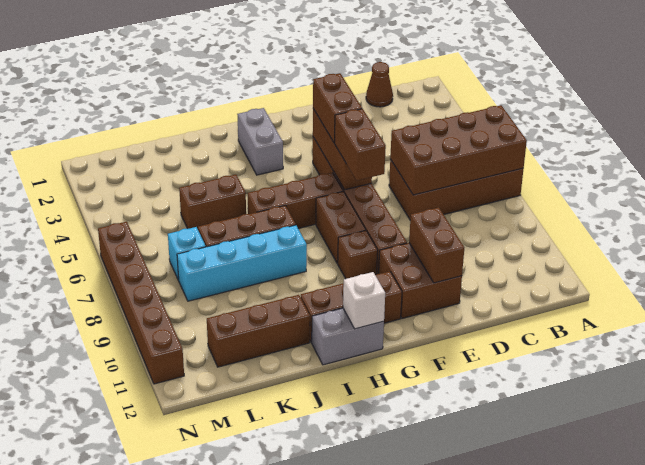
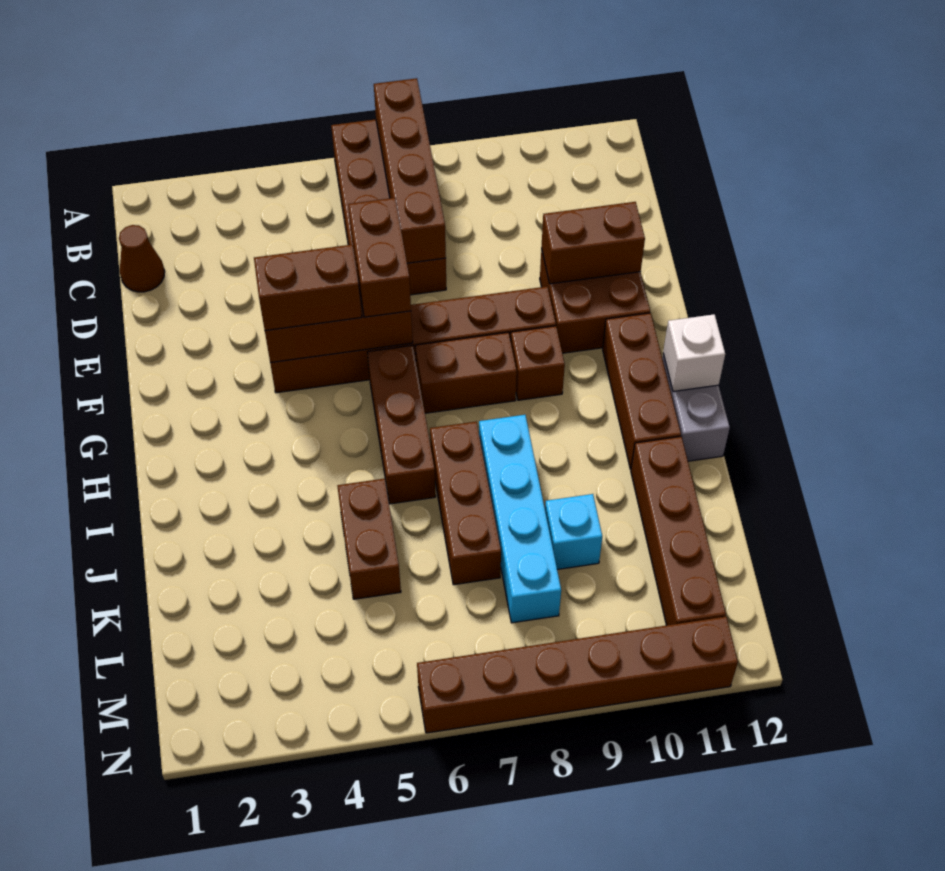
brown brick A6:D7 level 2 -> brown brick A7:D7 level 2
brown brick F6:F7 level 3 -> brown brick E6:F6 level 3
grey brick H2:H3 level 1 -> none
brown brick J11:L11 level 1 -> brown brick J11:M11 level 1
cyan brick L7 level 1 -> cyan brick K9 level 1

